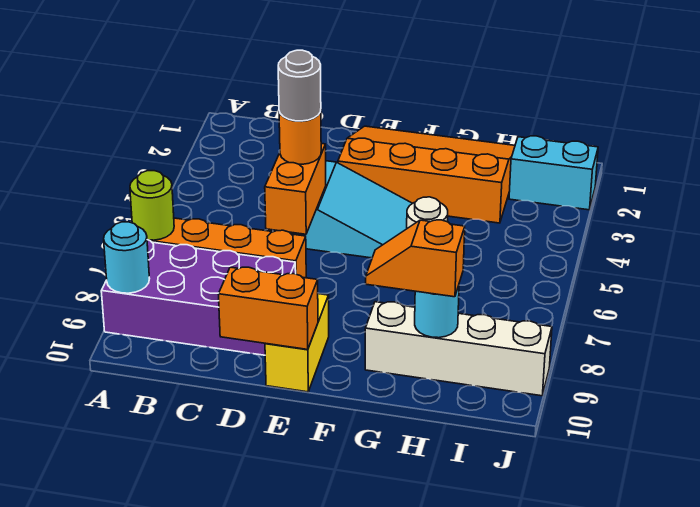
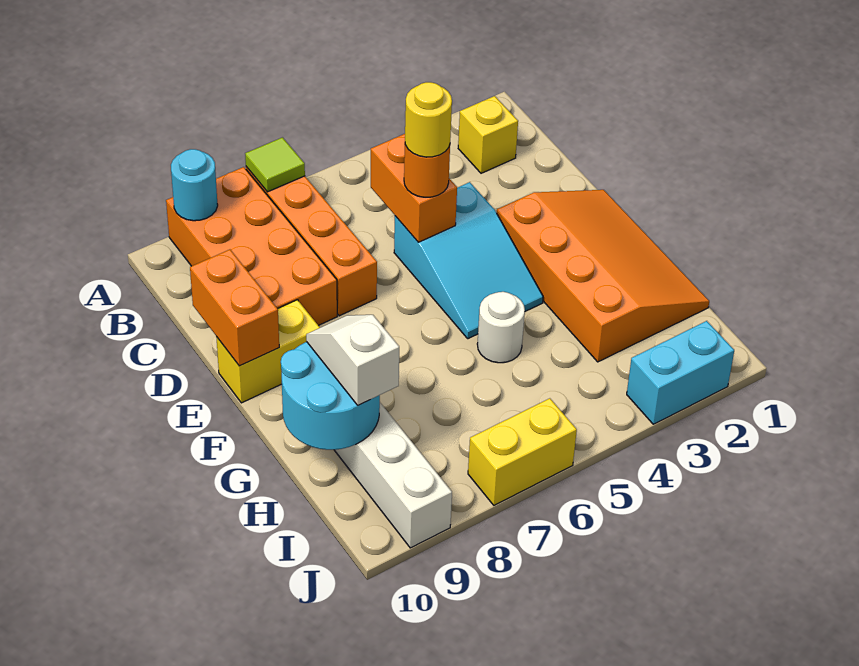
lime round brick A7 level 2 -> lime tile A7 level 2
purple brick A8:D9 level 1 -> orange brick A8:D9 level 1
none -> yellow brick B2 level 1
orange brick D5:D6 level 2 -> orange brick C5:D5 level 2
grey round brick D5 level 4 -> yellow round brick D5 level 4
orange slope G9:H9 level 3 top H -> white slope G9:H9 level 3 top H
cyan round brick H9 level 2 -> cyan round brick G9:H10 level 2
cyan brick I2:J2 level 1 -> cyan brick J2:J3 level 1
none -> yellow brick J6:J7 level 1

